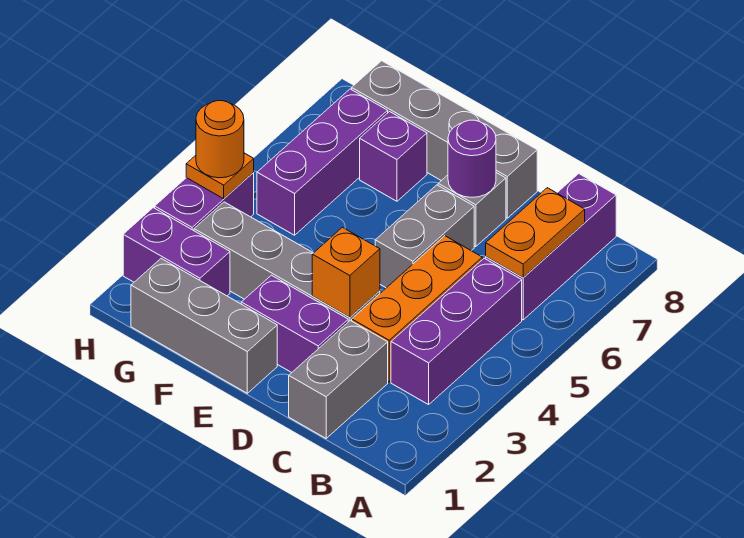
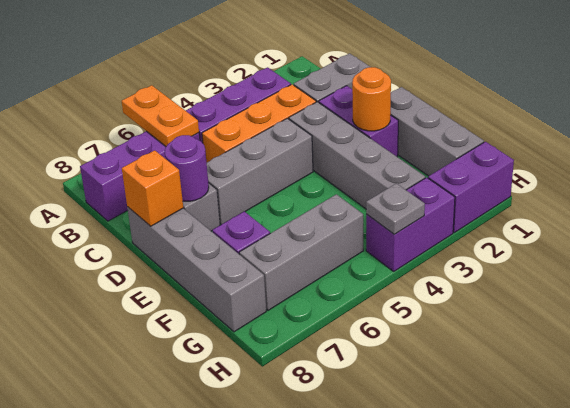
orange plate B6:B7 level 2 -> orange plate A6:B6 level 2
orange brick D3 level 2 -> orange brick D8 level 2
grey brick D5:D6 level 1 -> grey brick D4:D6 level 1
purple brick G2:H2 level 1 -> purple brick H1:H2 level 1
purple brick G5:G7 level 1 -> grey brick G5:G7 level 1
orange plate H4 level 2 -> grey plate H4 level 2
orange round brick H4 level 3 -> orange round brick E2 level 2

